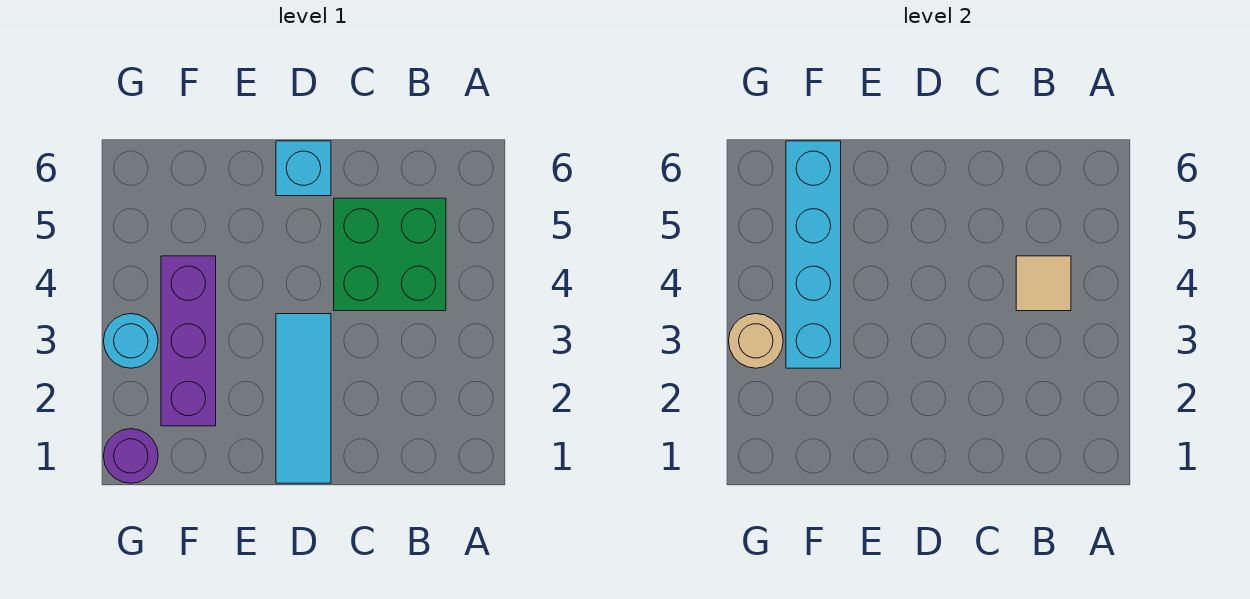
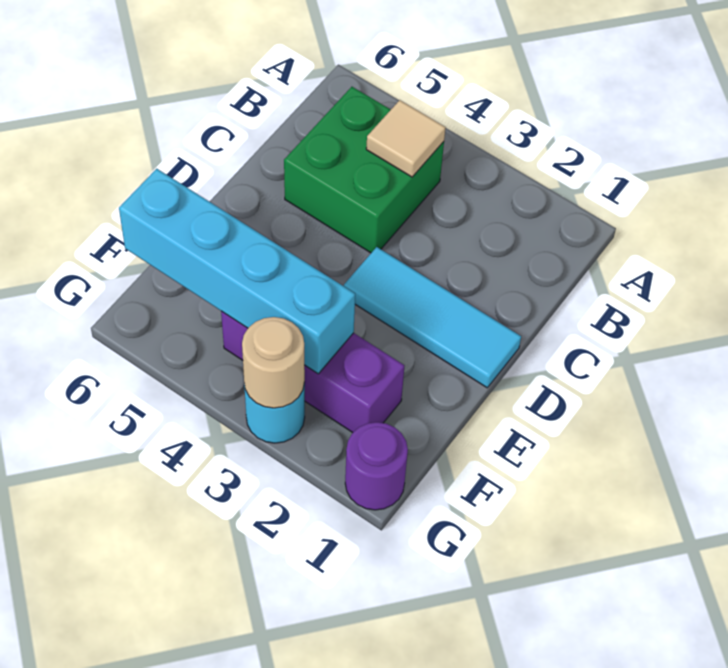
cyan brick D6 level 1 -> none

